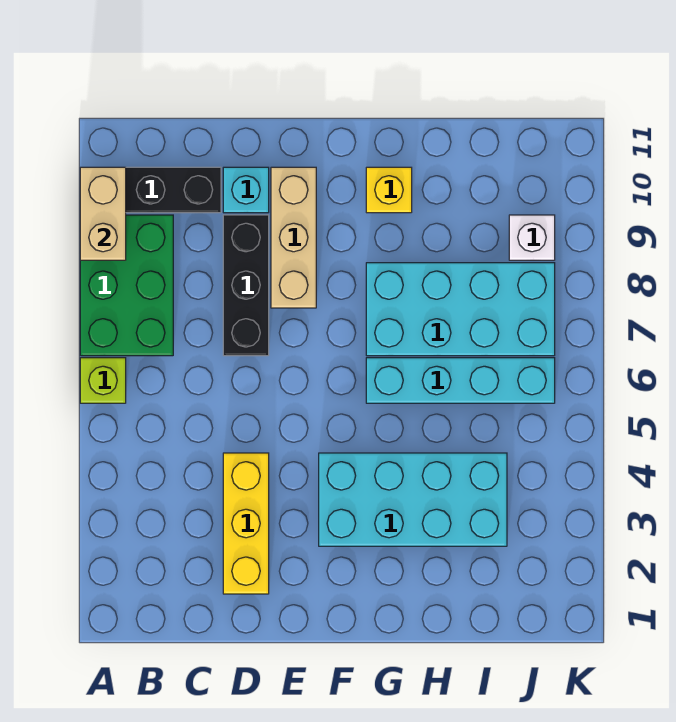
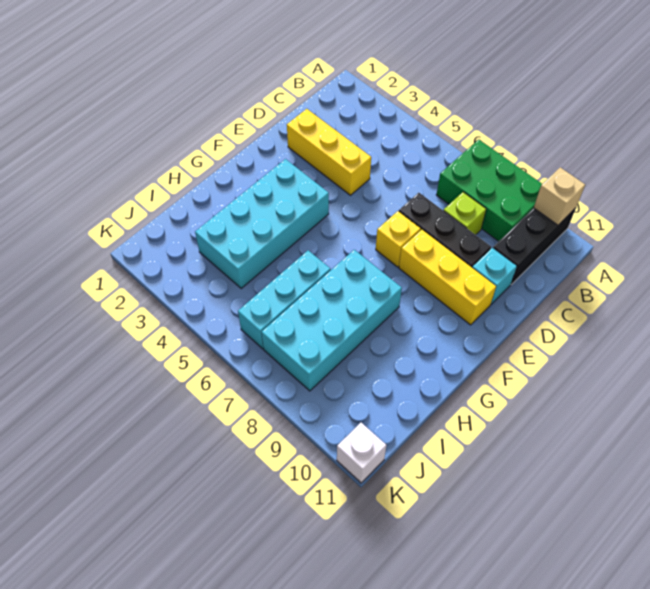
lime brick A6 level 1 -> lime brick C8 level 1
tan brick A9:A10 level 2 -> tan brick A10 level 2
tan brick E8:E10 level 1 -> yellow brick E8:E10 level 1
cyan brick G6:J6 level 1 -> cyan brick H6:J6 level 1
yellow brick G10 level 1 -> yellow brick E7 level 1
white brick J9 level 1 -> white brick K11 level 1

